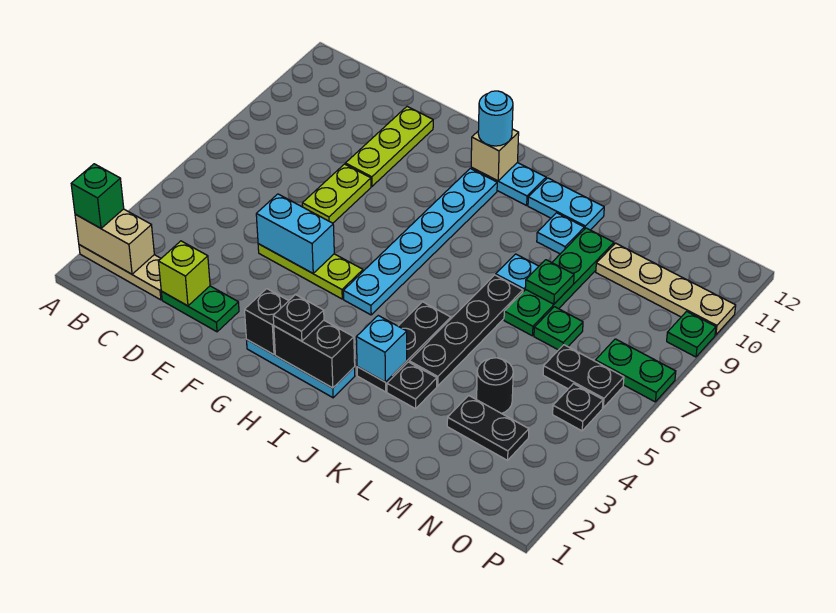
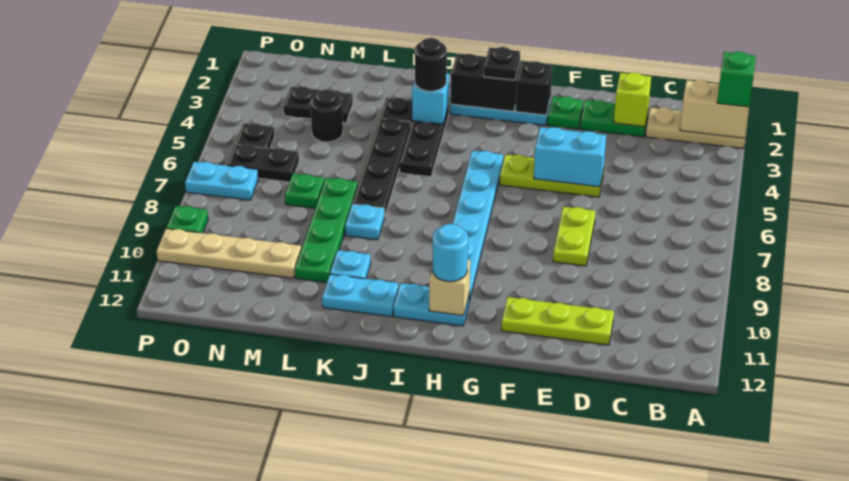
lime plate E9:E11 level 1 -> lime plate D11:F11 level 1
none -> black round brick J3 level 3
green plate L8 level 2 -> green plate F2 level 1
green plate O7:P7 level 1 -> cyan plate O7:P7 level 1

